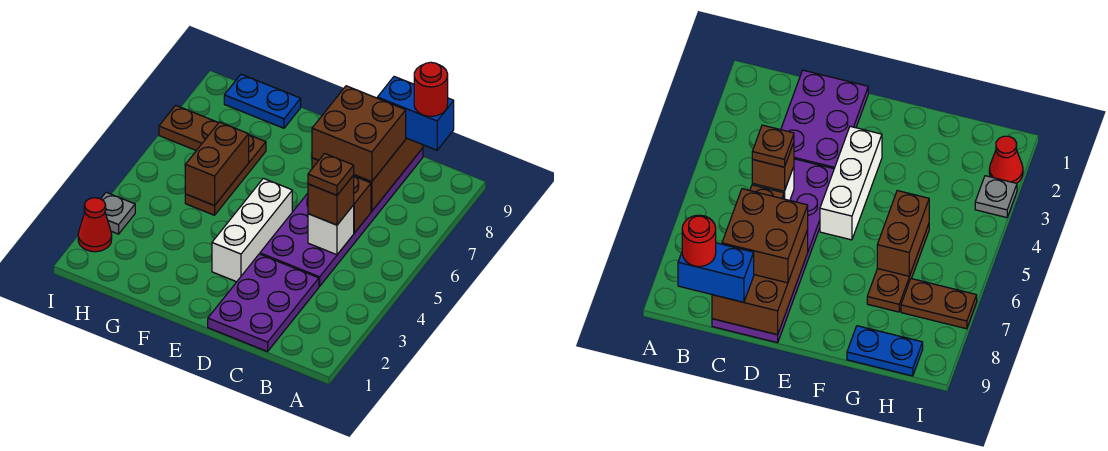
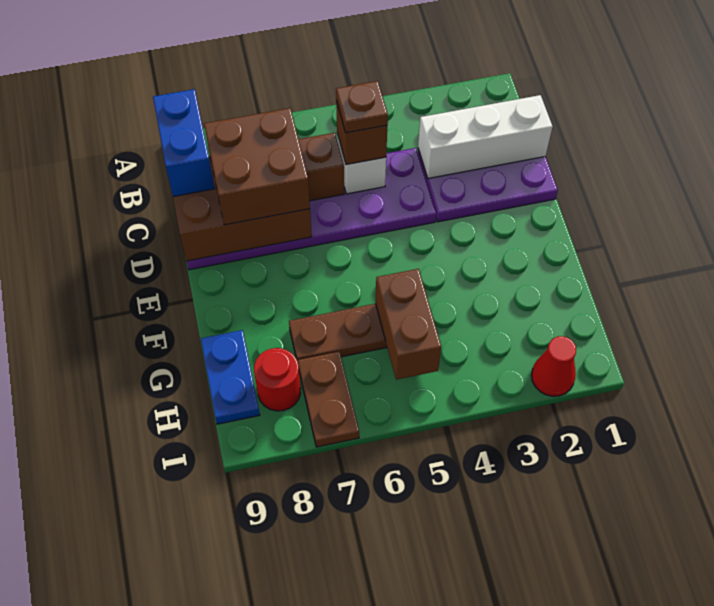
red round brick B9 level 4 -> red round brick H8 level 1
white brick E3:E5 level 1 -> white brick C1:C3 level 2
brown brick G5:G6 level 2 -> brown brick G5:H5 level 2
grey plate I3 level 1 -> none

